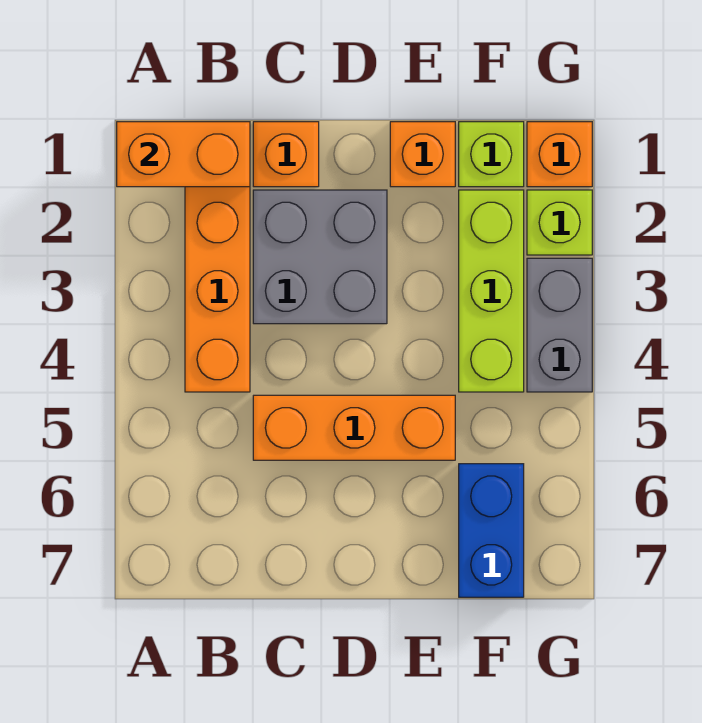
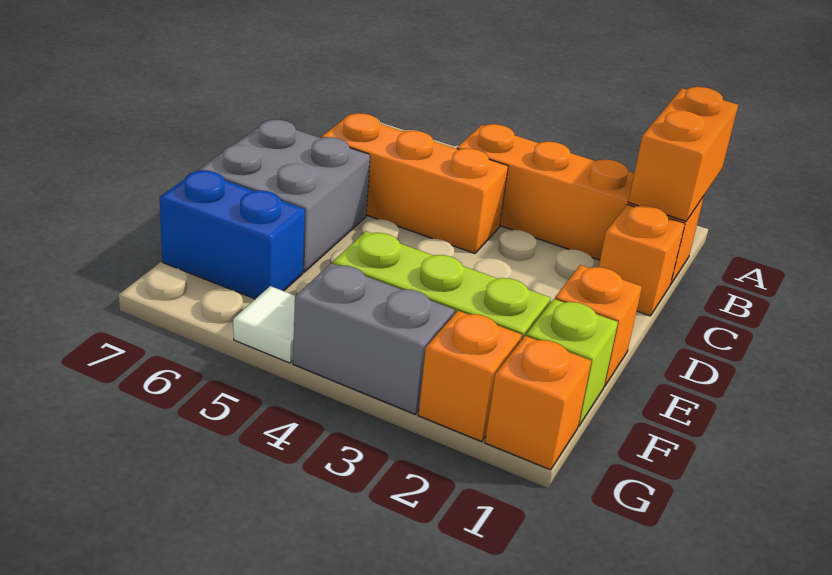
grey brick C2:D3 level 1 -> grey brick D6:E7 level 1
orange brick C5:E5 level 1 -> orange brick C4:C6 level 1
lime brick G2 level 1 -> orange brick G2 level 1
none -> white tile G5 level 1

